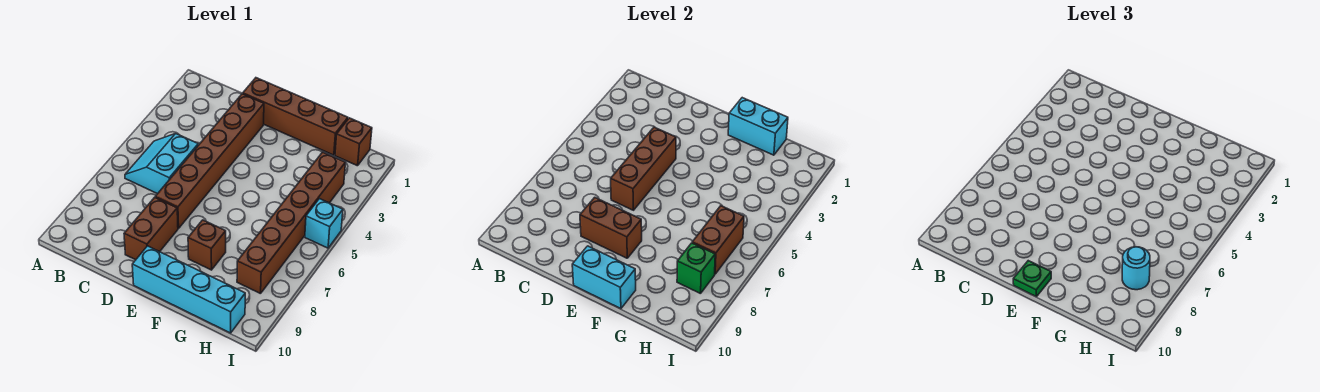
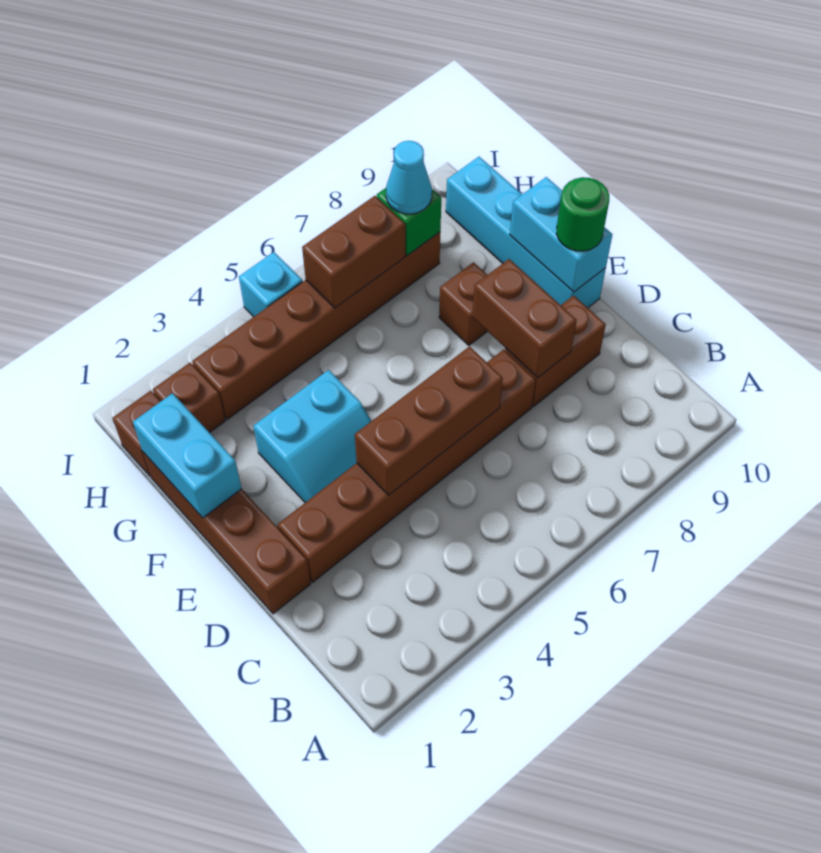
cyan slope B5:C6 level 1 top C -> cyan slope E3:F4 level 1 top F
green plate E10 level 3 -> green round brick E10 level 3
none -> brown brick H2 level 1
cyan round brick H8 level 3 -> cyan cone H8 level 3

